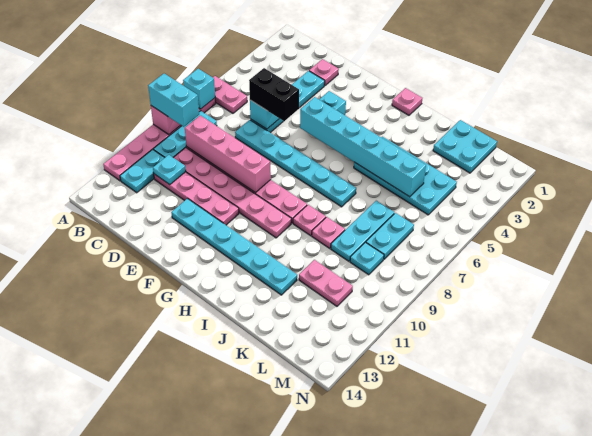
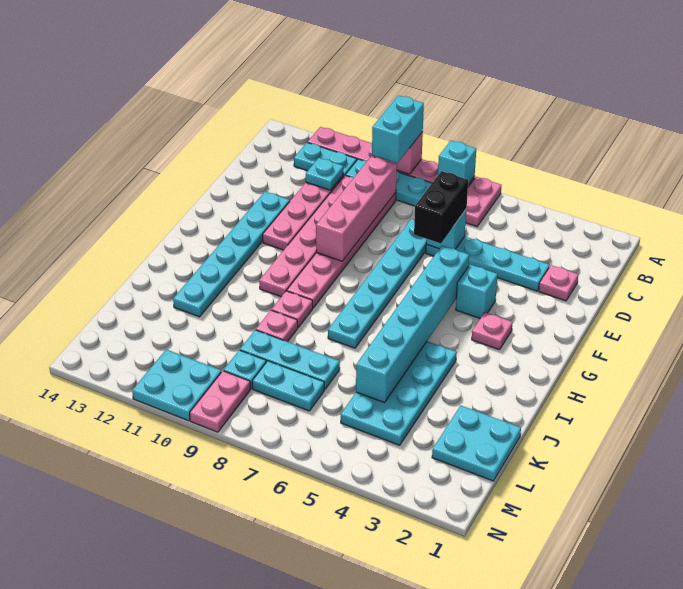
pink plate H1 level 1 -> pink plate G3 level 1
pink plate K11:L11 level 1 -> pink plate M9:N9 level 1
none -> cyan plate M10:N11 level 1

